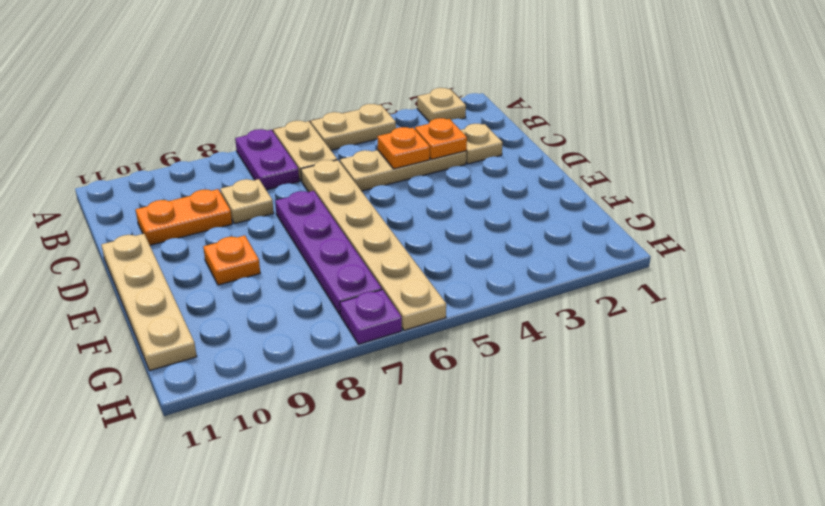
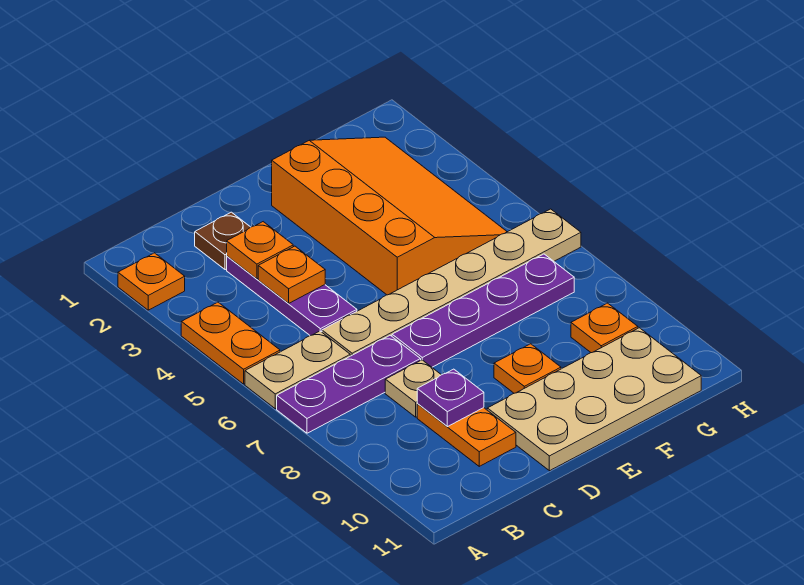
tan plate A2 level 1 -> orange plate A2 level 1
tan plate A4:A5 level 1 -> orange plate A4:A5 level 1
purple plate A7:B7 level 1 -> purple plate A7:C7 level 1
tan plate C2 level 1 -> brown plate C2 level 1
tan plate C3:C5 level 1 -> purple plate C3:C5 level 1
tan plate D11:G11 level 1 -> tan plate D10:G11 level 1
none -> orange slope E2:G5 level 1 top E
none -> orange plate G9 level 1
purple plate H7 level 1 -> purple plate C9 level 2

